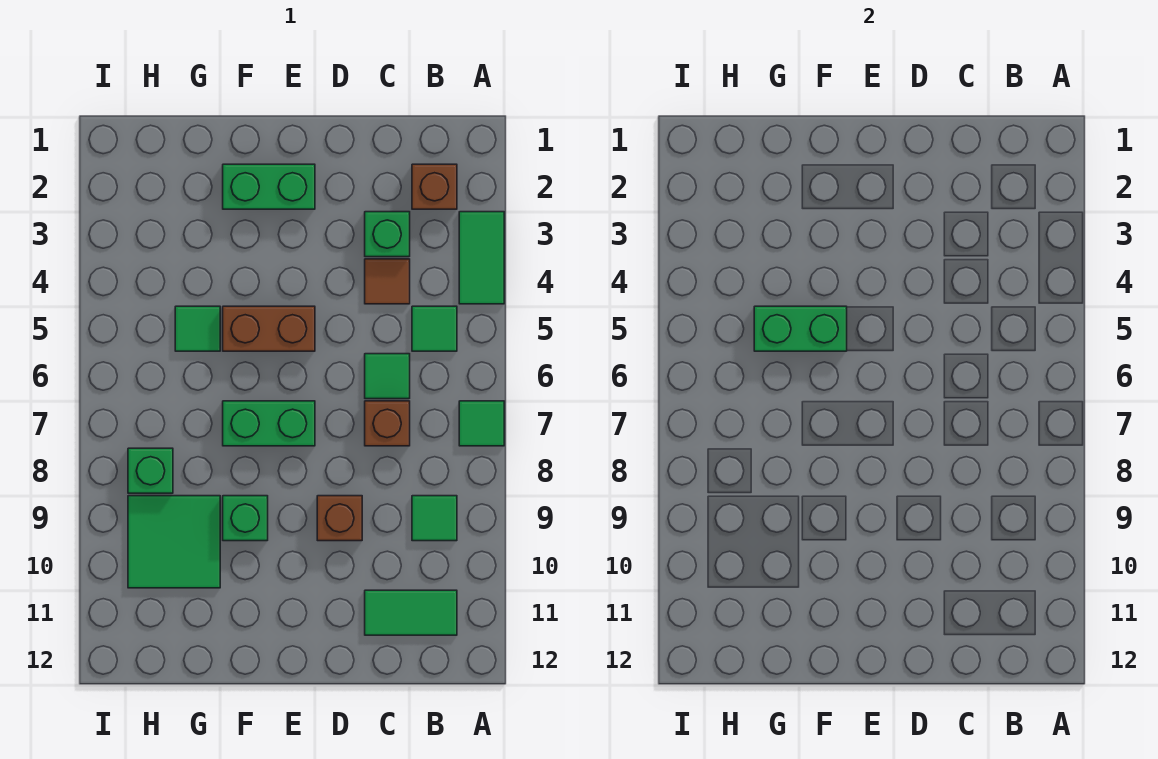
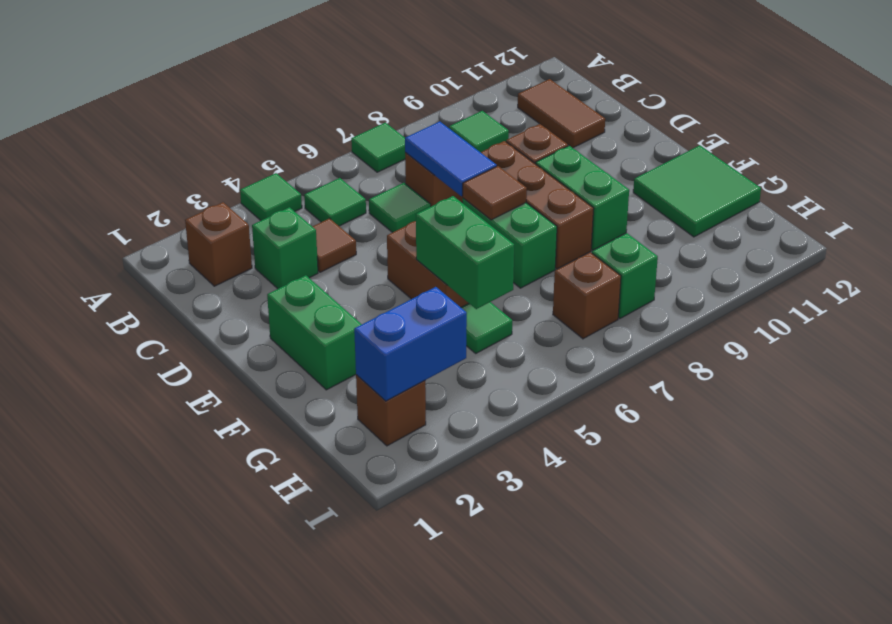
green tile A3:A4 level 1 -> green tile A4 level 1
green tile B11:C11 level 1 -> brown tile B11:C11 level 1
none -> blue tile C7:D7 level 2
none -> brown brick D8:F8 level 1
none -> brown tile E7 level 2
green brick F9 level 1 -> green brick E9:F9 level 1
green tile G9:H10 level 1 -> green tile F11:G12 level 1
none -> brown brick H2 level 1
none -> blue brick H2:H3 level 2
none -> brown brick H7 level 1

